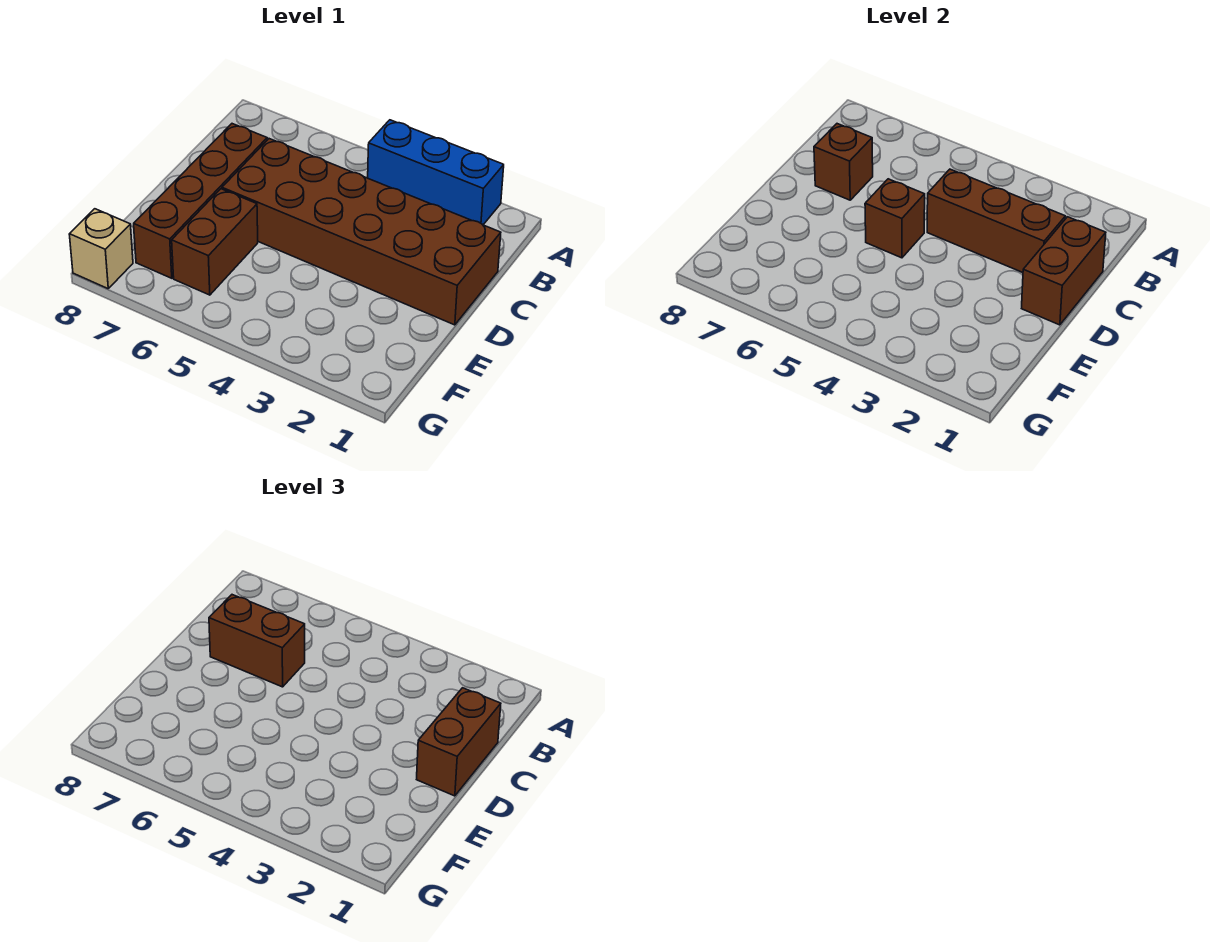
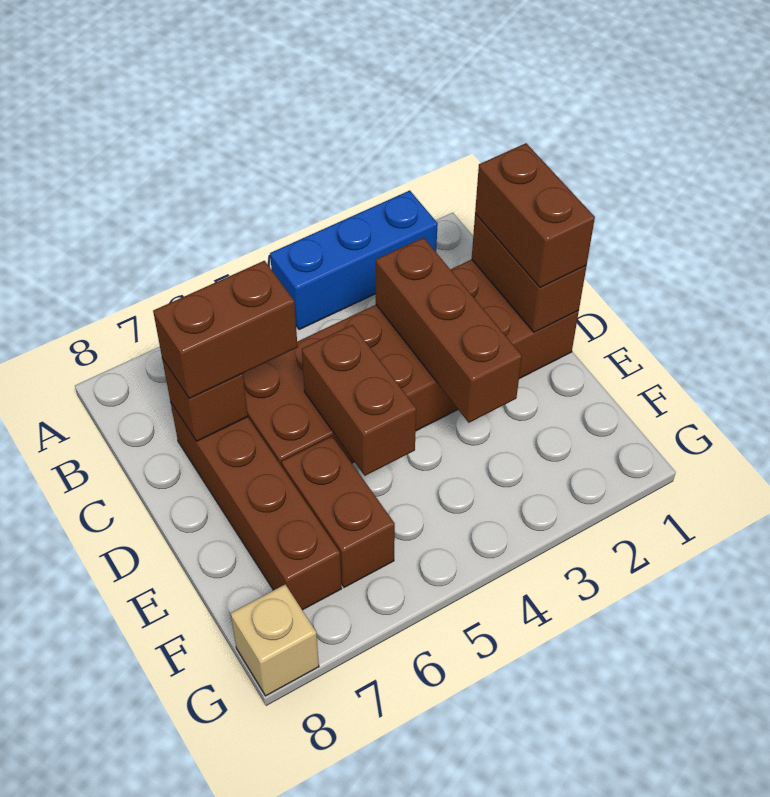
brown brick C2:C4 level 2 -> brown brick C3:E3 level 2
brown brick D5 level 2 -> brown brick D5:E5 level 2

